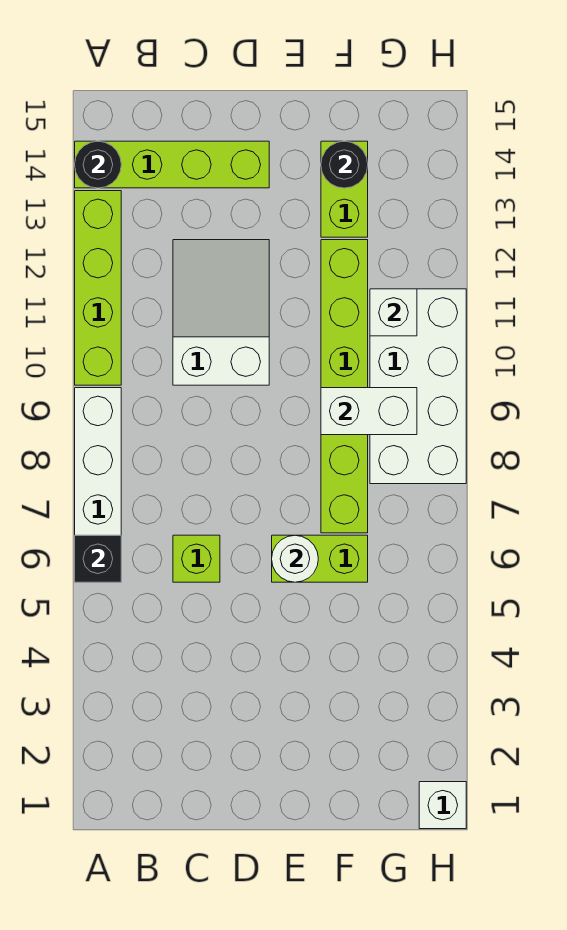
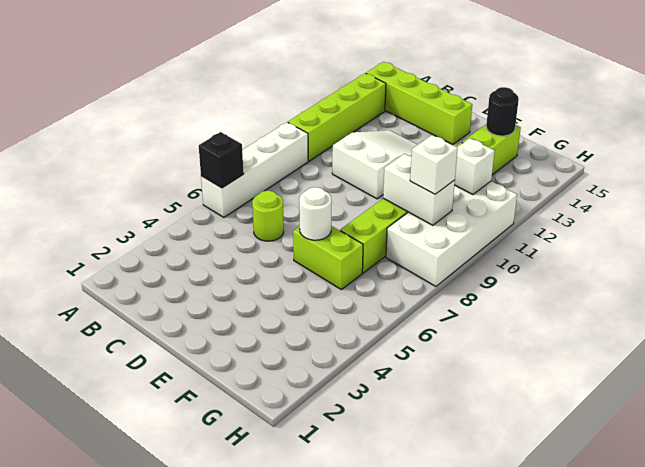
black round brick A14 level 2 -> none
lime brick C6 level 1 -> lime round brick C6 level 1
white brick H1 level 1 -> white brick G9 level 3

